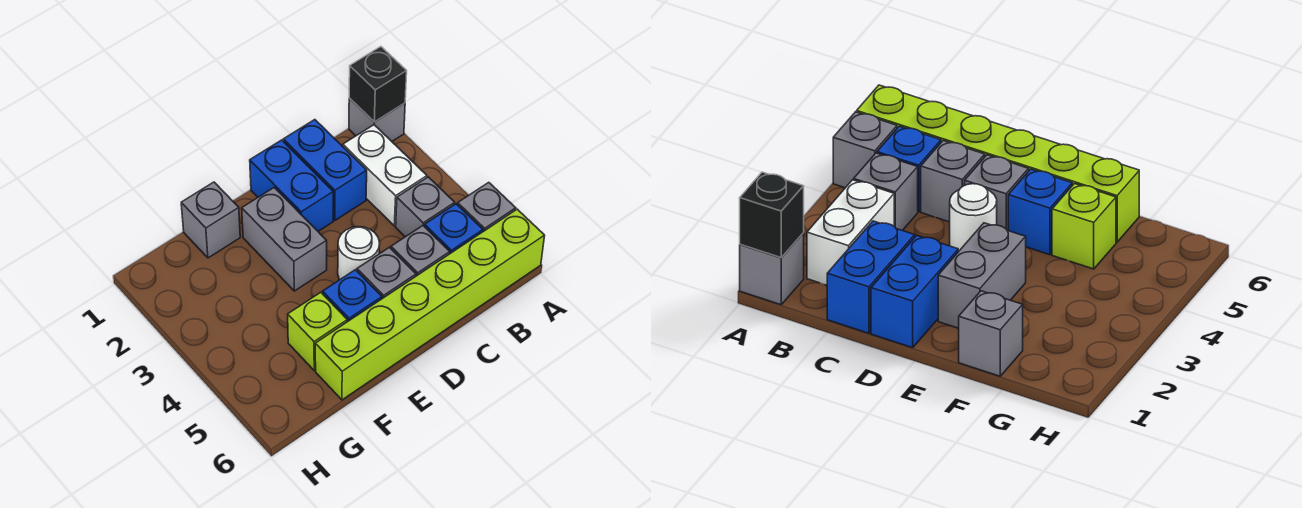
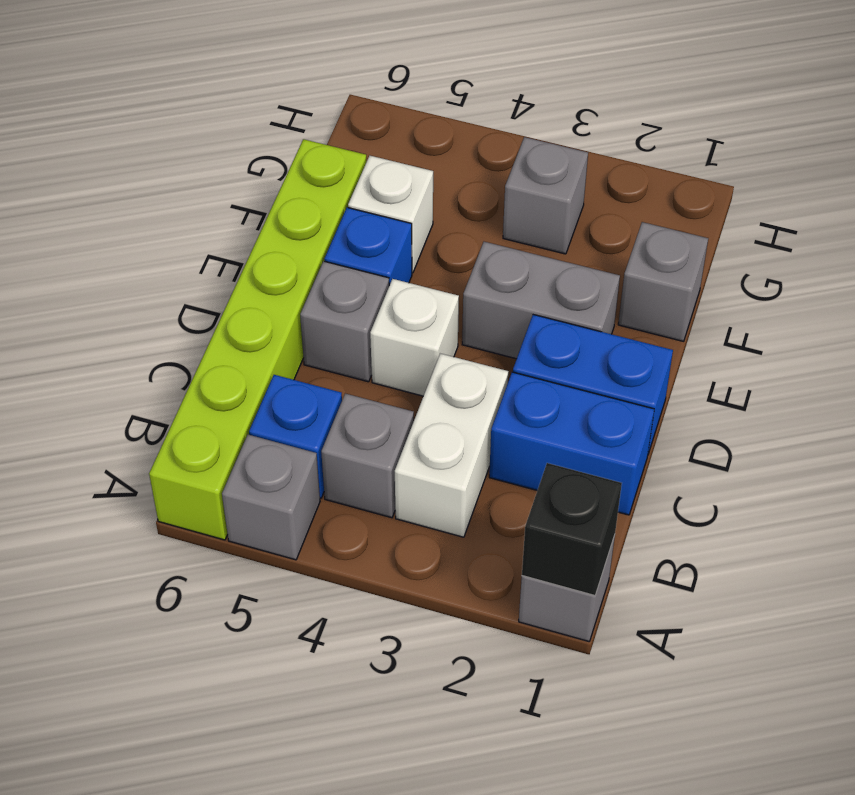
white brick B2:B3 level 1 -> white brick B3:C3 level 1
grey brick C5 level 1 -> grey brick G3 level 1
white round brick D4 level 1 -> white brick D4 level 1
lime brick F5 level 1 -> white brick F5 level 1

